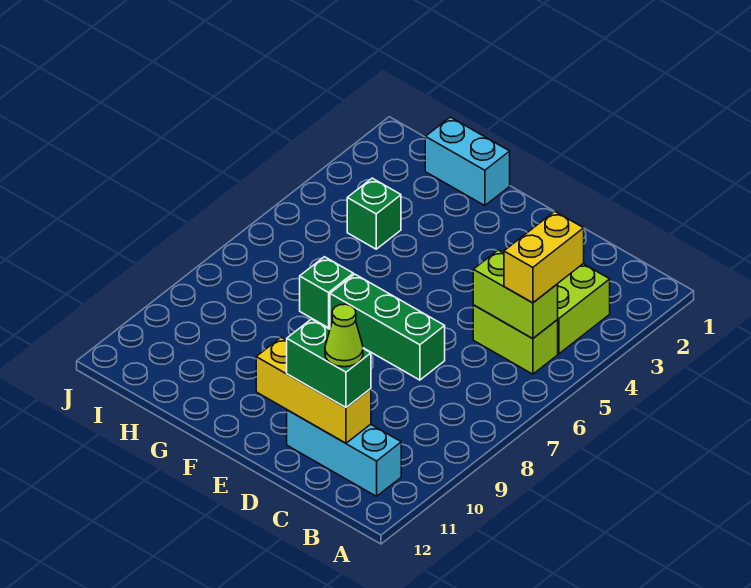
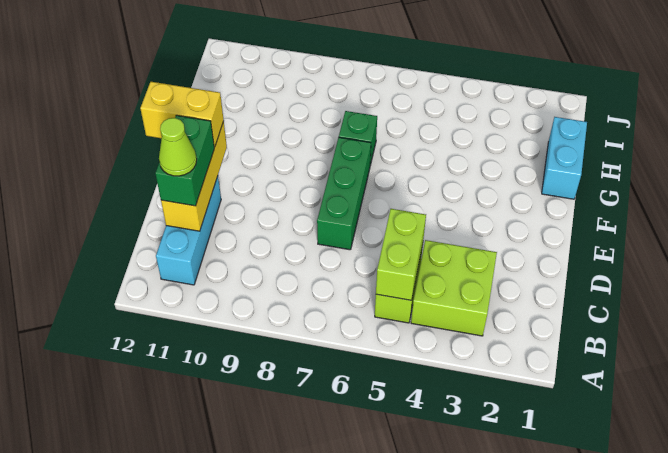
yellow brick B4:B5 level 3 -> yellow brick E11:E12 level 3
green brick H4 level 1 -> none

